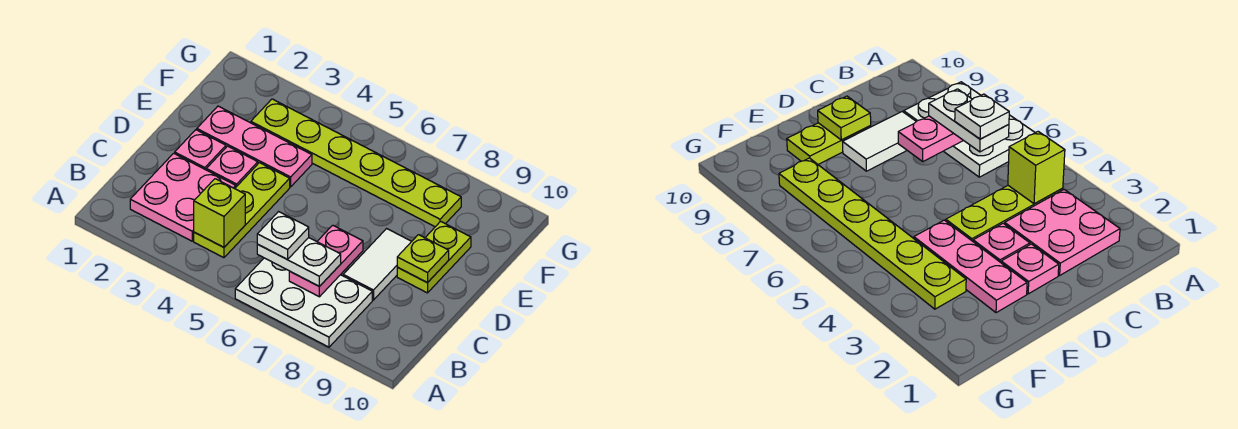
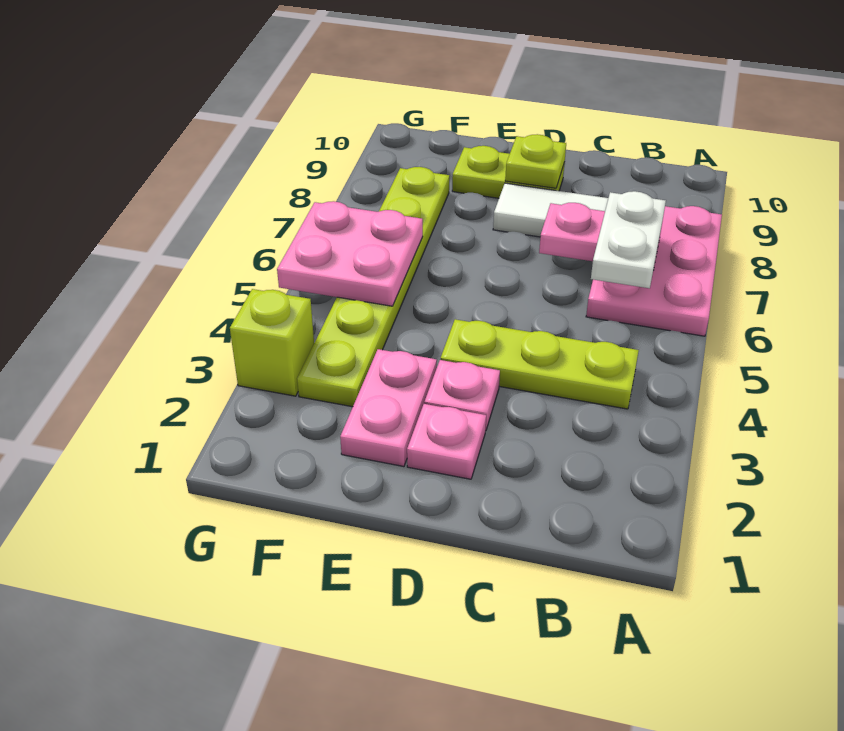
white plate A6:B8 level 1 -> pink plate A6:B8 level 1
pink plate B2:C3 level 1 -> pink plate F5:G6 level 2
lime brick B4 level 2 -> lime brick G3 level 1
white plate B6 level 4 -> none
pink plate E2:E4 level 1 -> pink plate E2:E3 level 1

